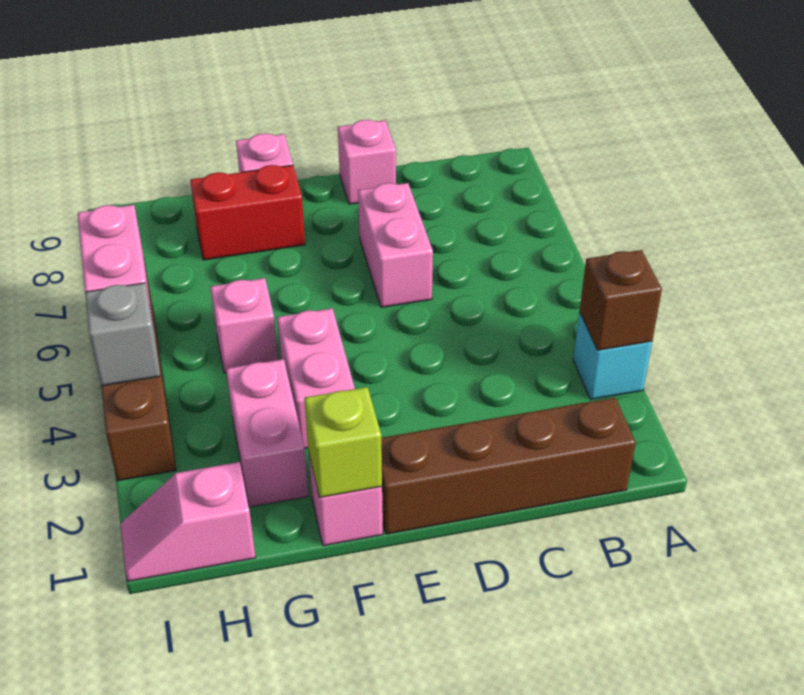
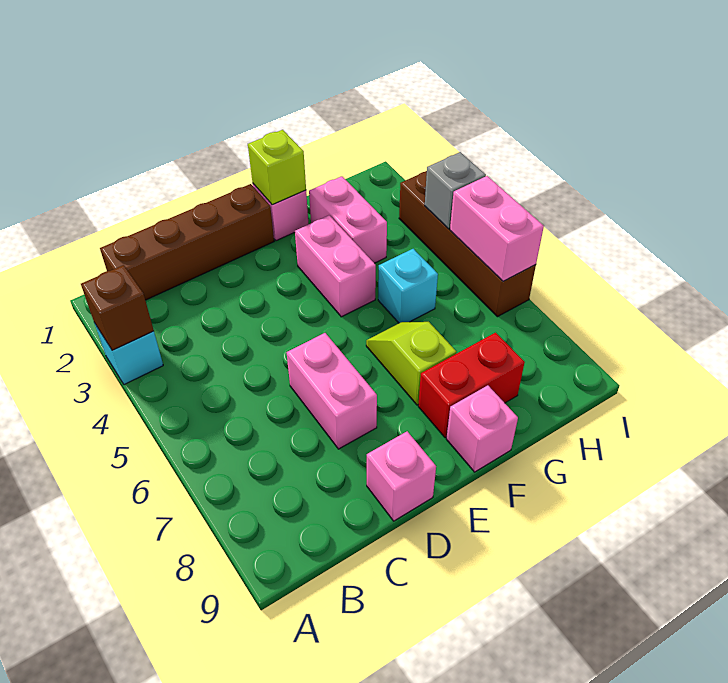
none -> lime slope F6:F7 level 1 top 7
pink brick G5 level 1 -> cyan brick G5 level 1
pink slope H1:I1 level 1 top H -> none

